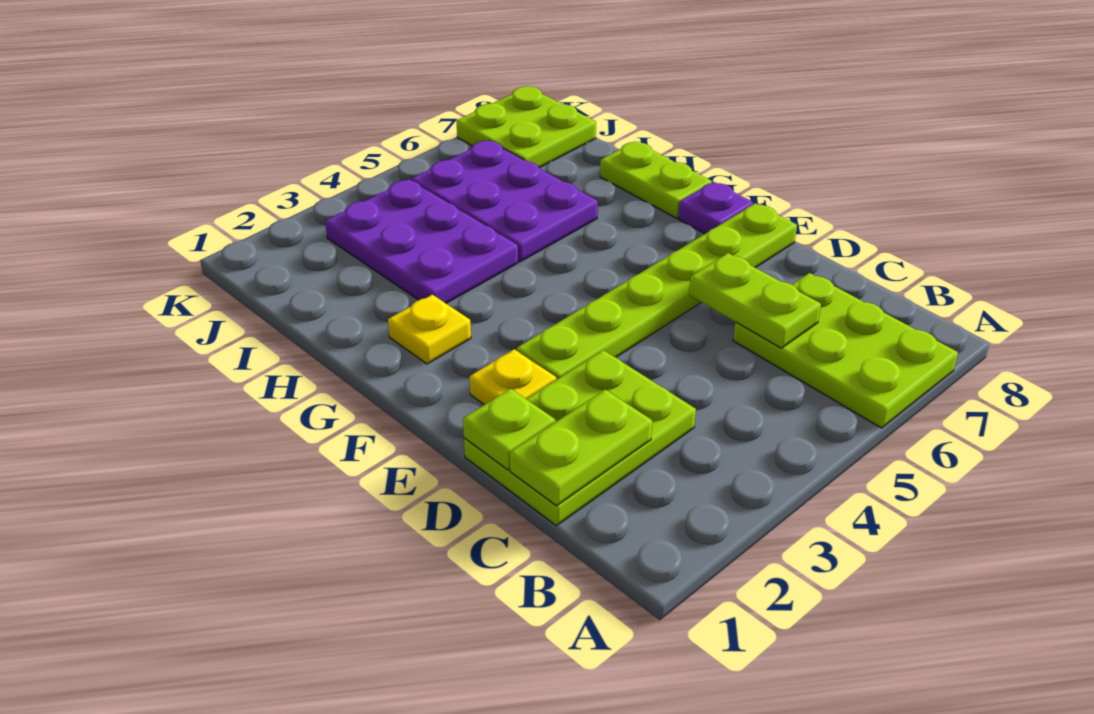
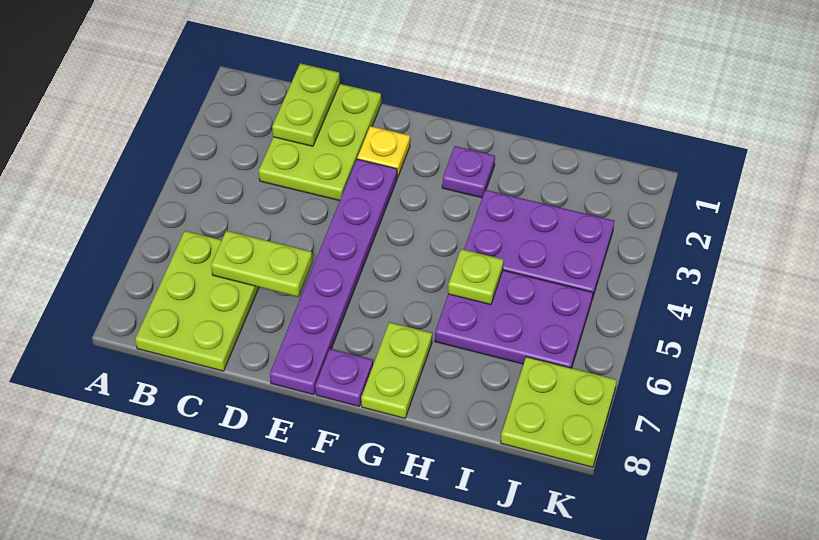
lime plate A6:C7 level 1 -> lime plate B6:C8 level 1
lime plate D1 level 2 -> lime plate H5 level 2
lime plate E3:E8 level 1 -> purple plate E3:E8 level 1
yellow plate G2 level 1 -> purple plate G2 level 1
lime plate G8:H8 level 1 -> lime plate G7:G8 level 1

